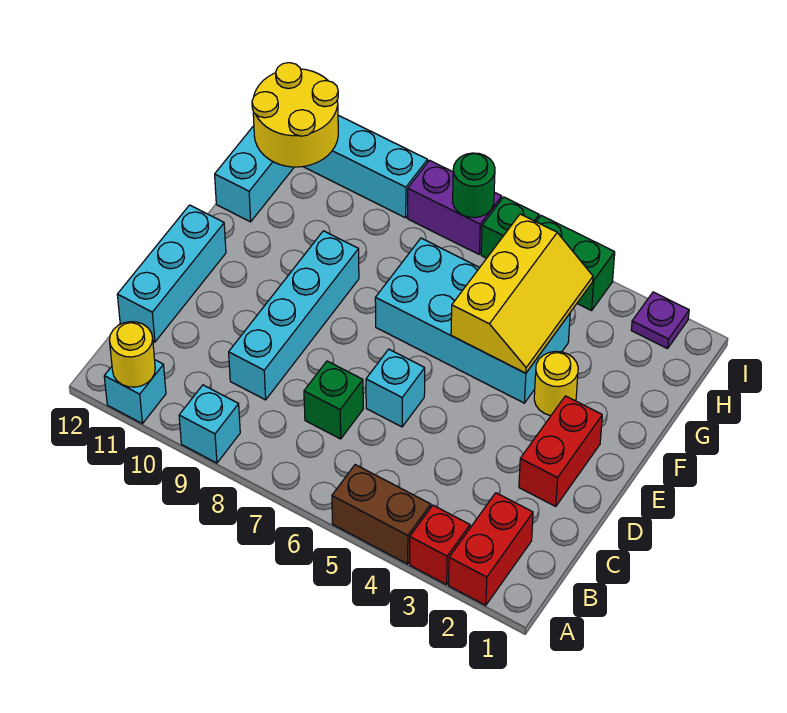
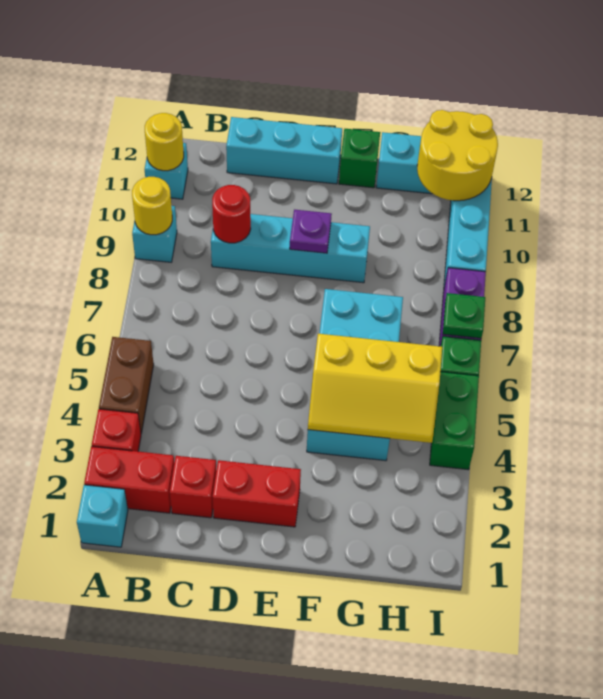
none -> red brick C2 level 1
green brick C7 level 1 -> green brick F12 level 1
none -> red round brick C9 level 2
cyan brick D6 level 1 -> cyan brick A1 level 1
yellow round brick F3 level 1 -> yellow round brick A9 level 2
purple plate I2 level 1 -> purple plate E9 level 2
green round brick I7 level 2 -> green plate I7 level 2

